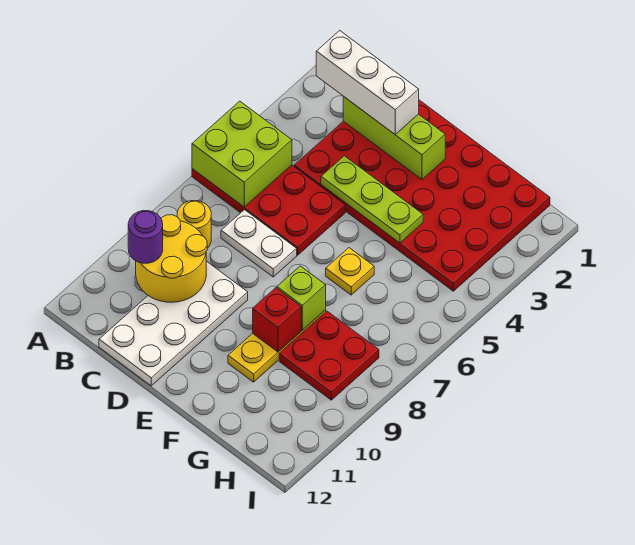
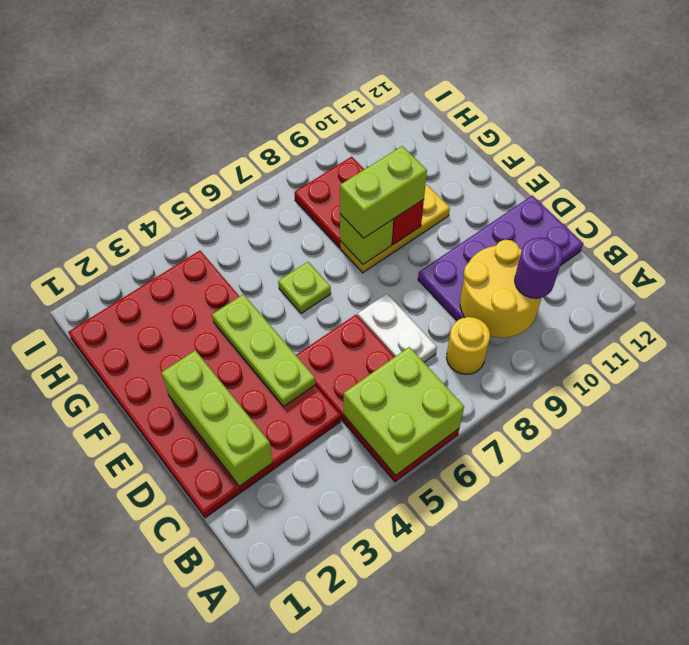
white brick B2:D2 level 3 -> none
white plate C9:D12 level 1 -> purple plate C9:D12 level 1
yellow plate F6 level 1 -> lime plate F6 level 1
none -> lime brick F8:F9 level 3

